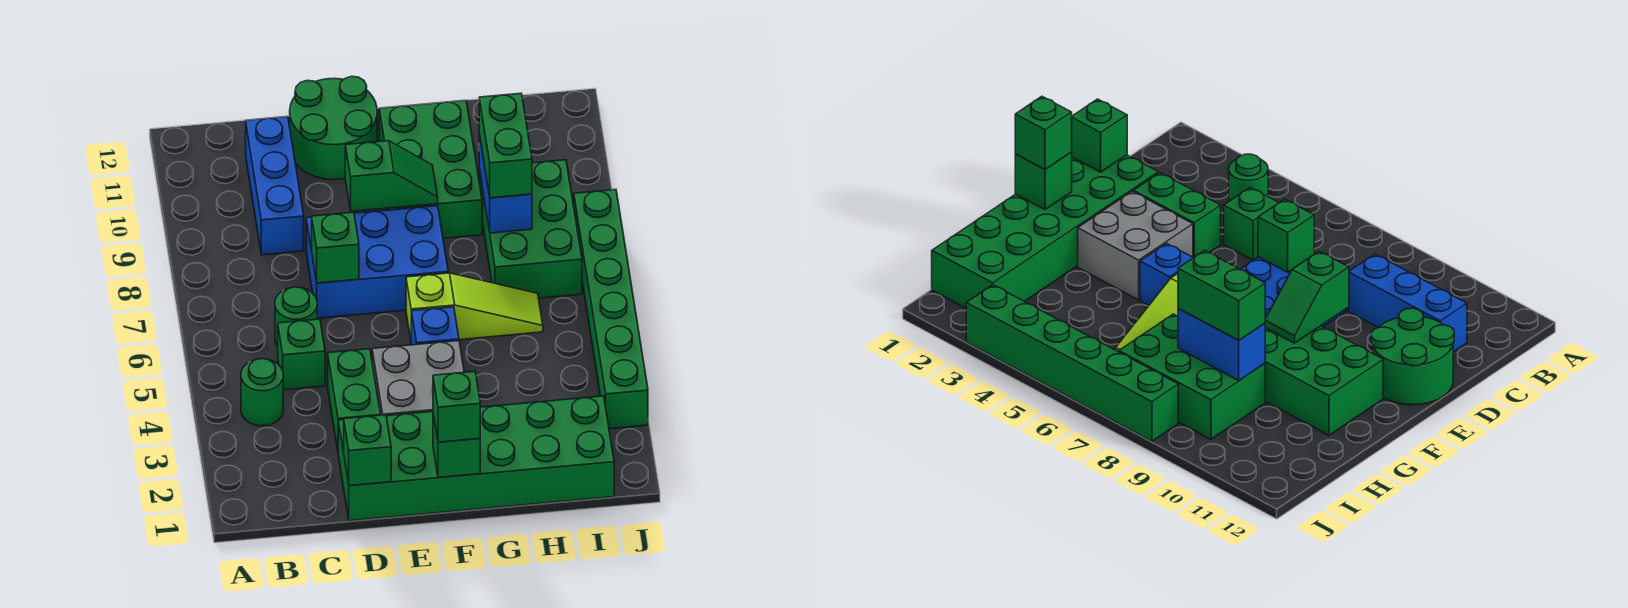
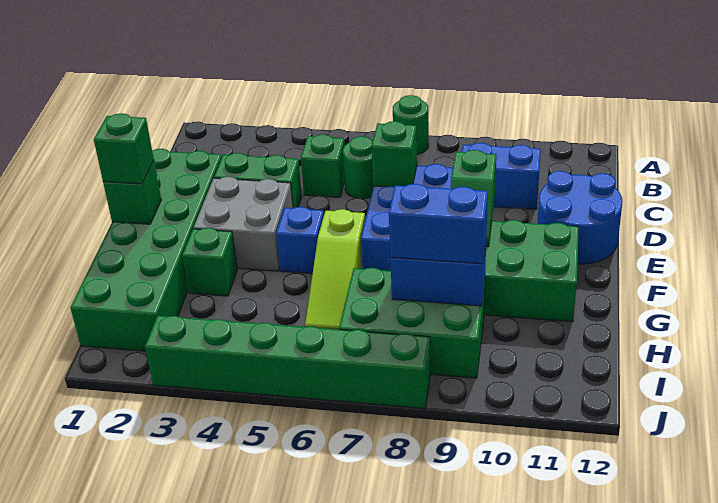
green round brick B4 level 1 -> green round brick A7 level 1
blue brick C9:C11 level 1 -> blue brick C9:C10 level 1
green brick D1 level 2 -> green brick G3 level 1
green round brick D11:E12 level 1 -> blue round brick D11:E12 level 1
green brick H8:H9 level 3 -> blue brick H8:H9 level 3

